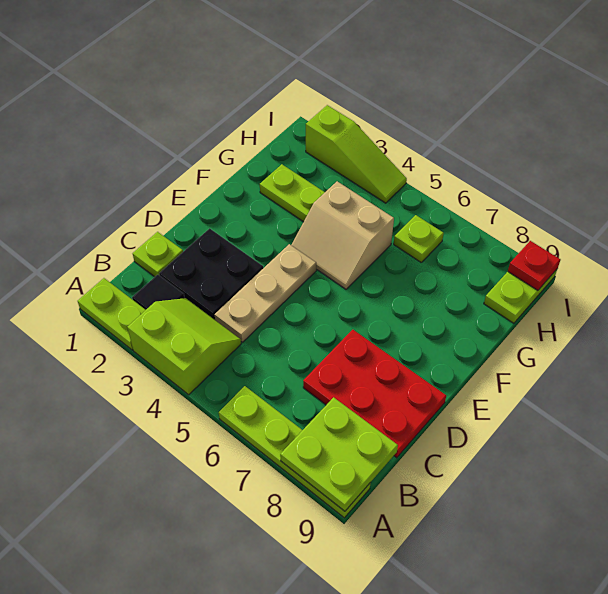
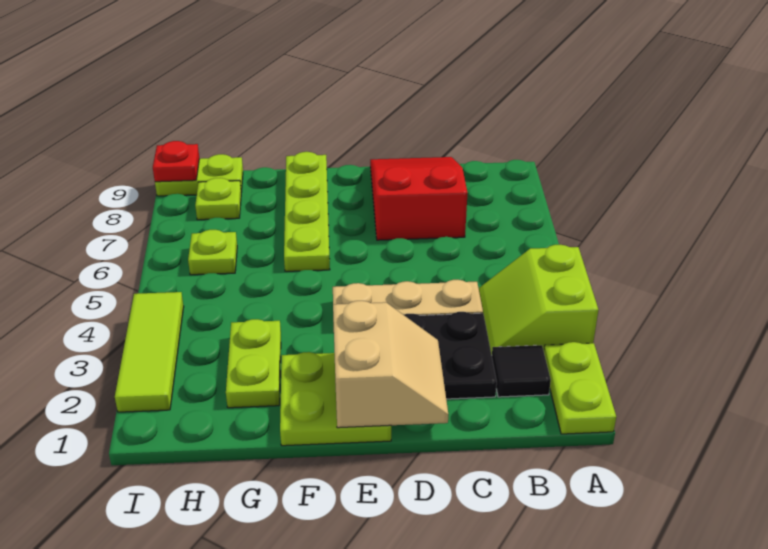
lime plate A6:A9 level 1 -> lime plate F6:F9 level 1
lime plate A8:B9 level 2 -> lime plate E1:F2 level 1
lime plate C1 level 1 -> lime plate H8 level 1
red plate C7:D9 level 1 -> red slope C7:D9 level 1 top 7
tan slope F4:G5 level 1 top G -> tan slope D1:E2 level 2 top E
lime slope I2:I4 level 1 top 2 -> lime tile I2:I4 level 1

